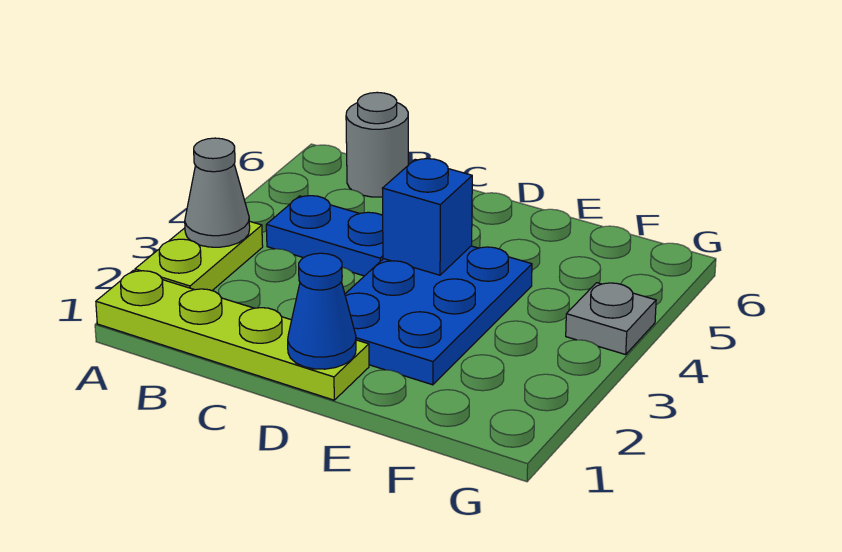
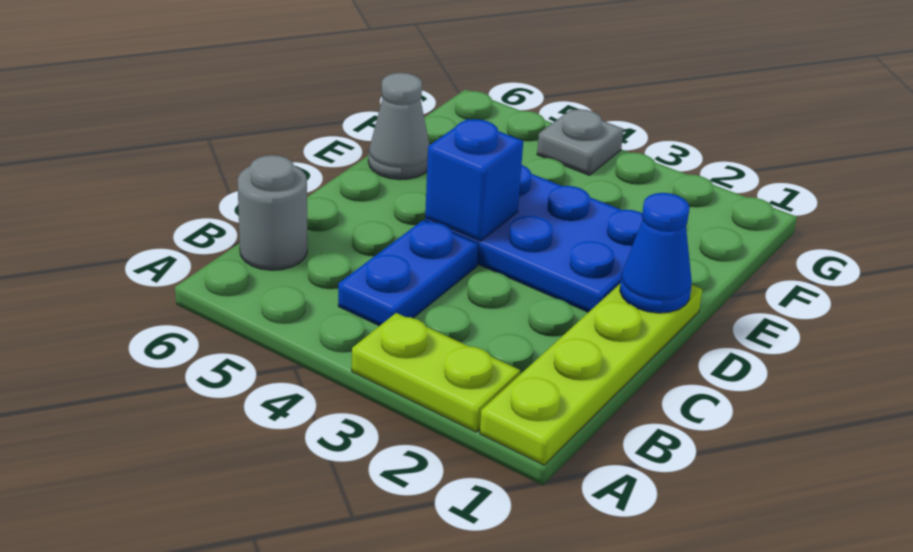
grey cone A3 level 2 -> grey cone E6 level 1

